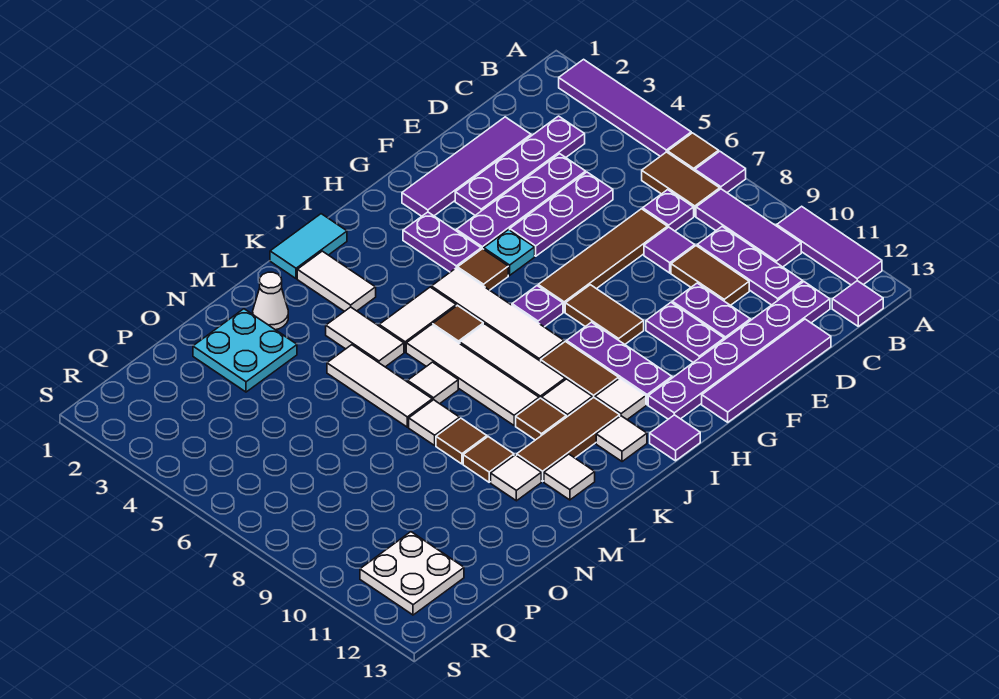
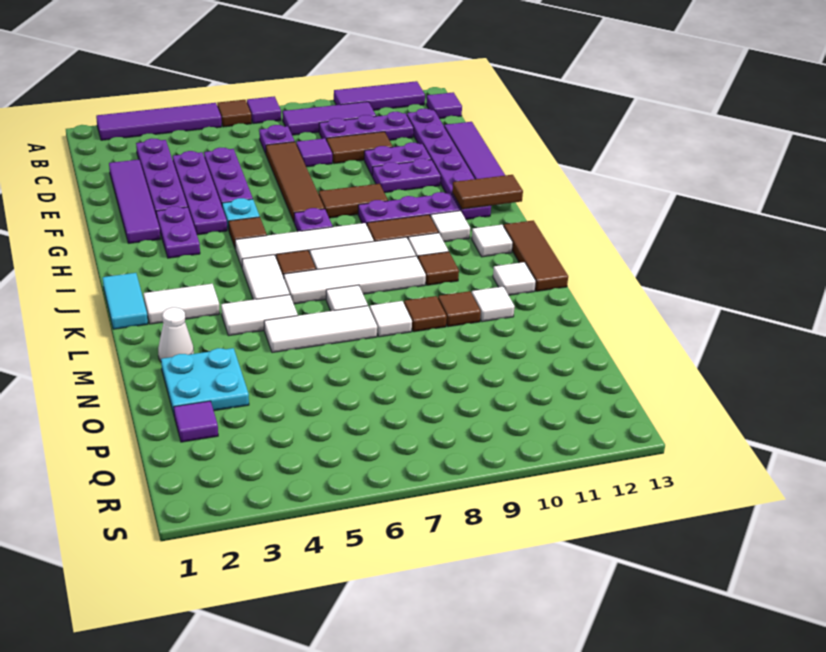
brown tile B6:B7 level 1 -> brown tile H12:H13 level 2
purple plate H3:H4 level 1 -> purple plate G3:H3 level 1
purple tile I13 level 1 -> purple tile P2 level 1
brown tile J11:L11 level 1 -> brown tile J13:L13 level 1
white plate Q11:R12 level 1 -> none

